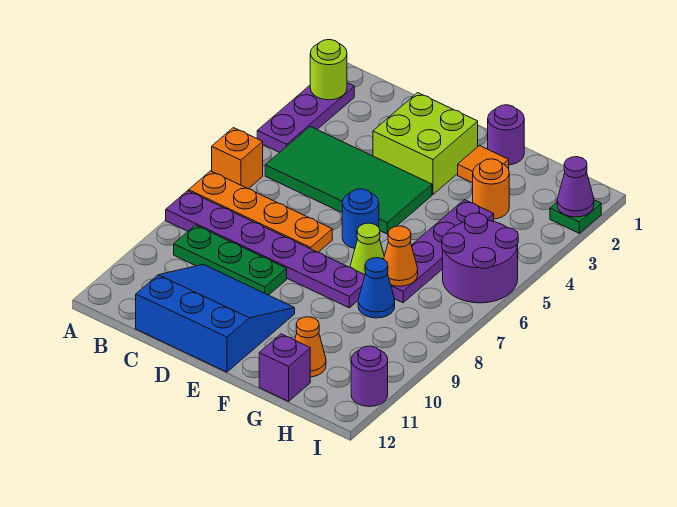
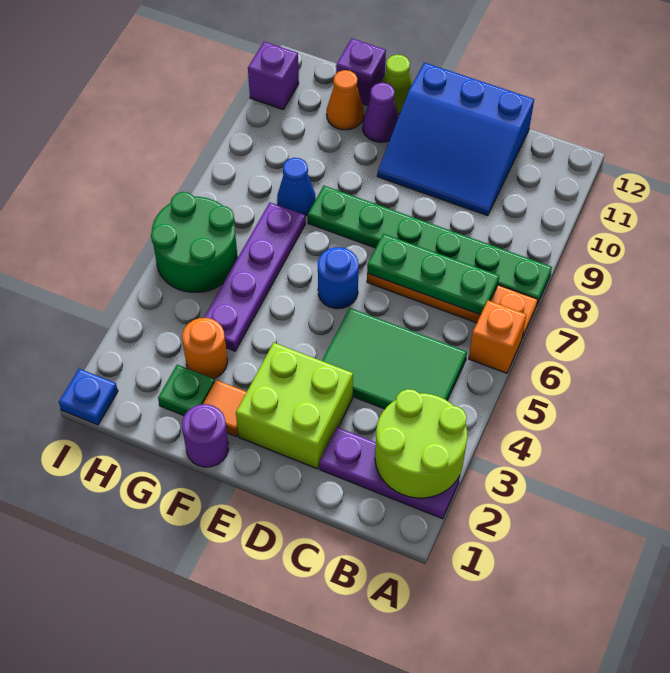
purple plate A2:A4 level 1 -> purple plate A2:C2 level 1
lime round brick A2 level 2 -> lime round brick A2:B3 level 2
purple plate A8:F8 level 1 -> green plate A8:F8 level 1
green tile B4:E5 level 1 -> green tile B4:D5 level 1
green plate B9:D9 level 1 -> green plate B7:D7 level 2
lime cone F7 level 1 -> lime cone F12 level 1
orange cone G7 level 2 -> none
purple round brick H5:I6 level 1 -> green round brick H5:I6 level 1
none -> blue plate I1 level 1
green plate I2 level 1 -> green plate G2 level 1
purple cone I2 level 2 -> purple cone F11 level 1
purple round brick I11 level 1 -> purple brick I11 level 1

